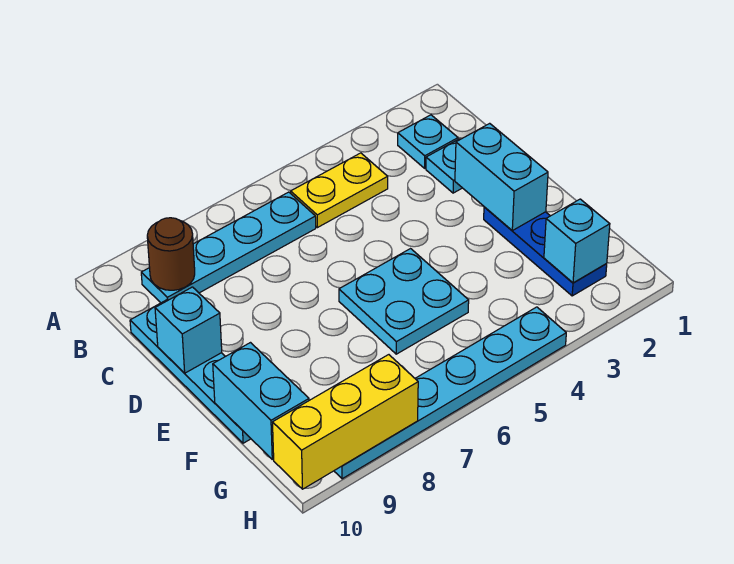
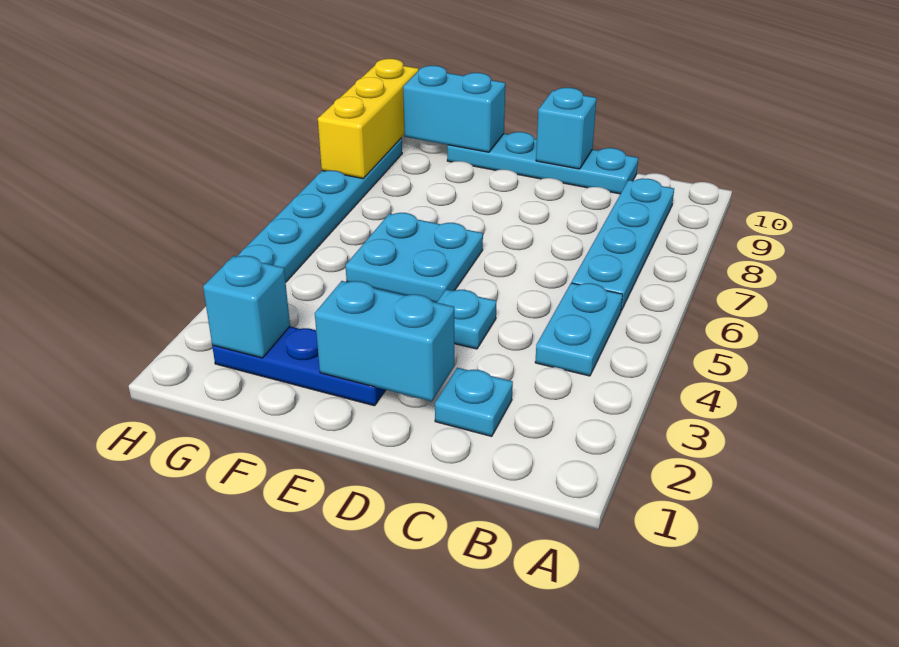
cyan plate B2 level 1 -> cyan plate D4 level 1
yellow plate B4:B5 level 1 -> cyan plate B4:B5 level 1
brown round brick B9 level 2 -> none

